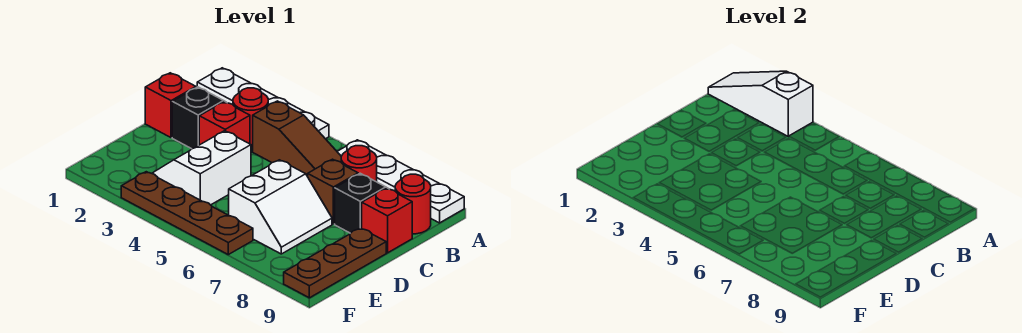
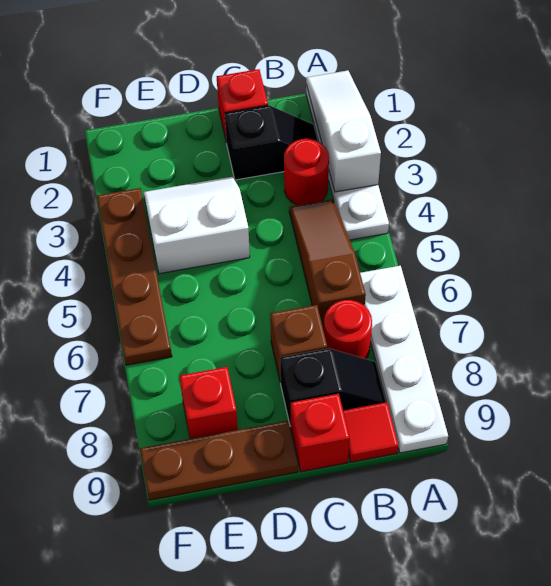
brown slope B4:B6 level 1 top 4 -> brown slope B4:B6 level 1 top 6
red round brick B9 level 1 -> red tile B9 level 1
red brick C3 level 1 -> red brick E8 level 1
white slope D6:E7 level 1 top 6 -> none

